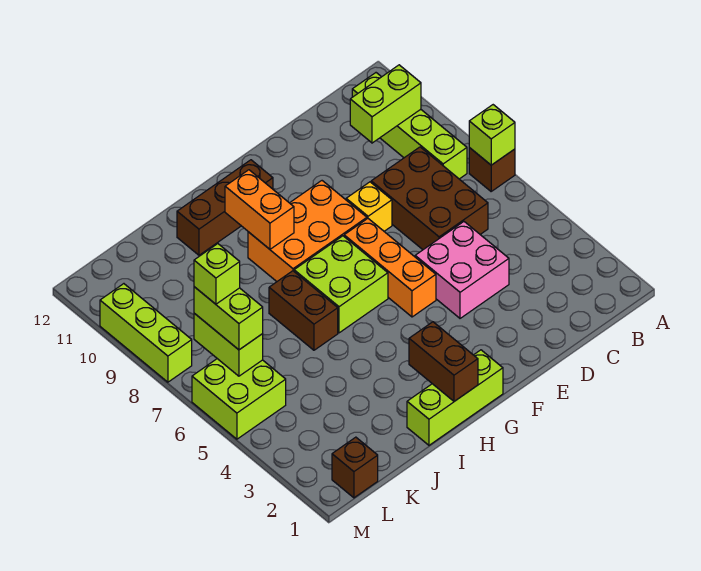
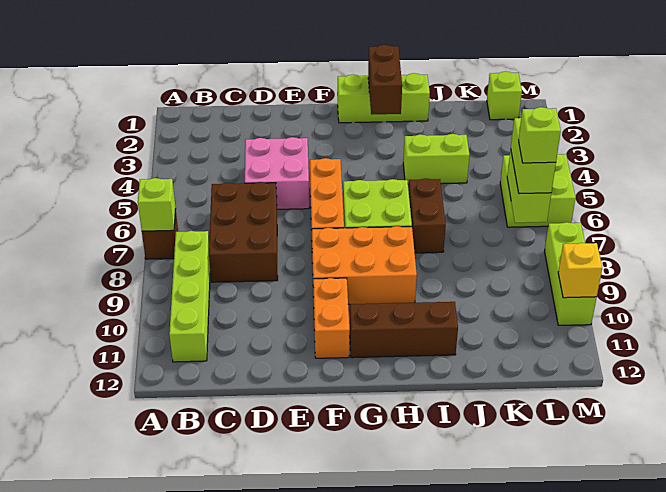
lime brick B10:C10 level 2 -> lime brick I4:J4 level 1
yellow brick E8 level 1 -> yellow brick M10 level 2
orange brick H9:H10 level 2 -> orange brick F10:F11 level 1
brown brick L1 level 1 -> lime brick L1 level 1

